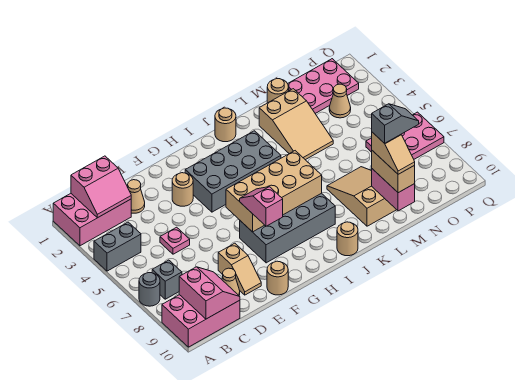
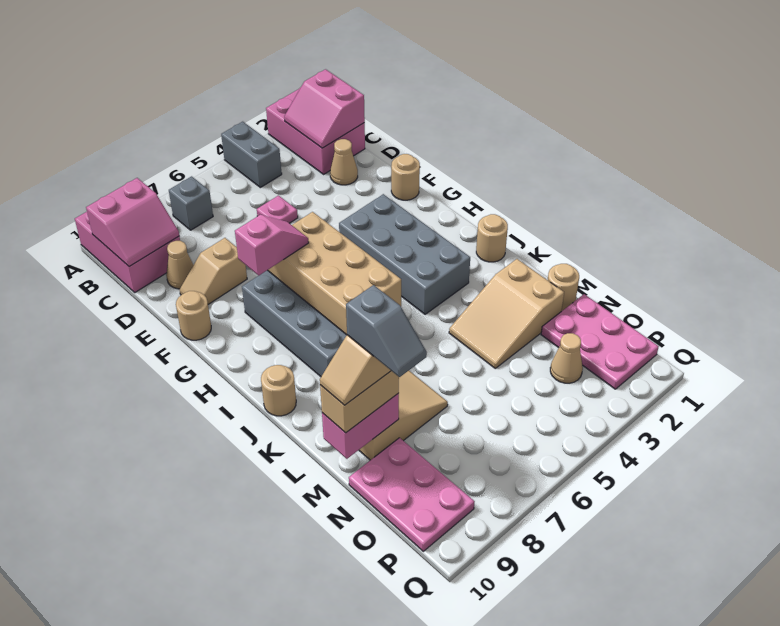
grey round brick A7 level 1 -> none
tan round brick F3 level 1 -> tan round brick F1 level 1
pink plate O6:Q7 level 1 -> pink plate N9:P10 level 1

